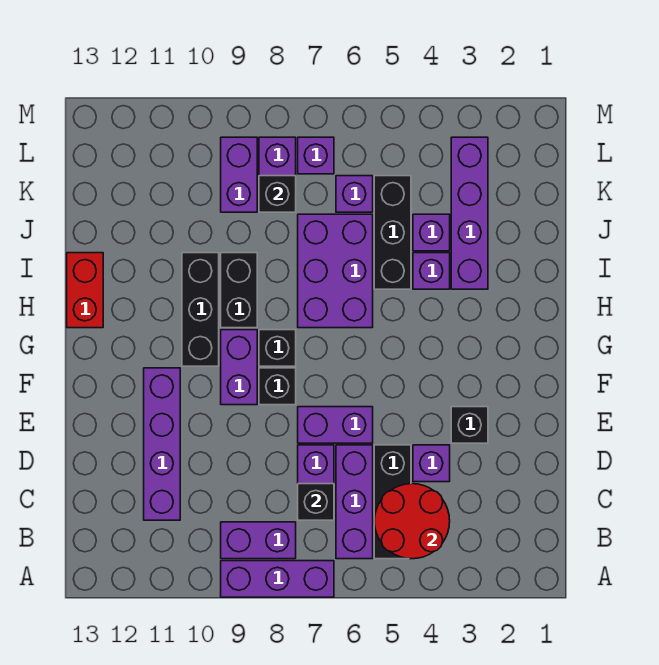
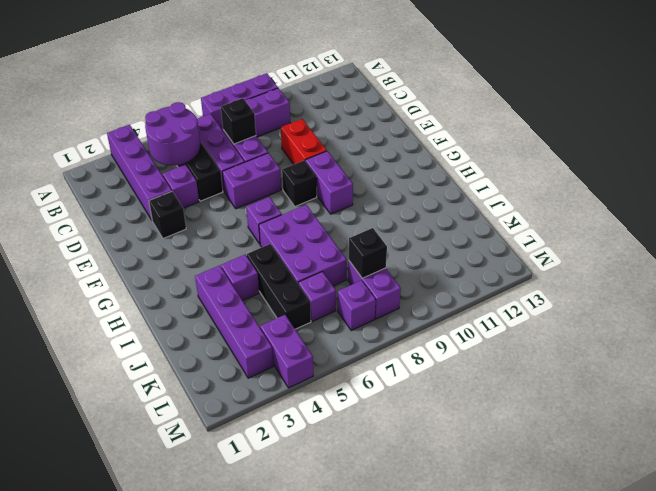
red round brick B4:C5 level 2 -> purple round brick B4:C5 level 2
purple brick C11:F11 level 1 -> purple brick A3:D3 level 1
black brick G8 level 1 -> none
black brick G10:I10 level 1 -> none
black brick H9:I9 level 1 -> none
red brick H13:I13 level 1 -> red brick D9:E9 level 1
purple brick J4 level 1 -> purple brick G6 level 1
purple brick K9:L9 level 1 -> purple brick L4:M4 level 1

